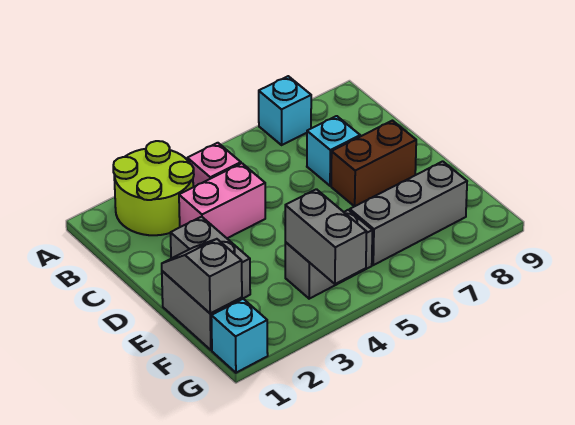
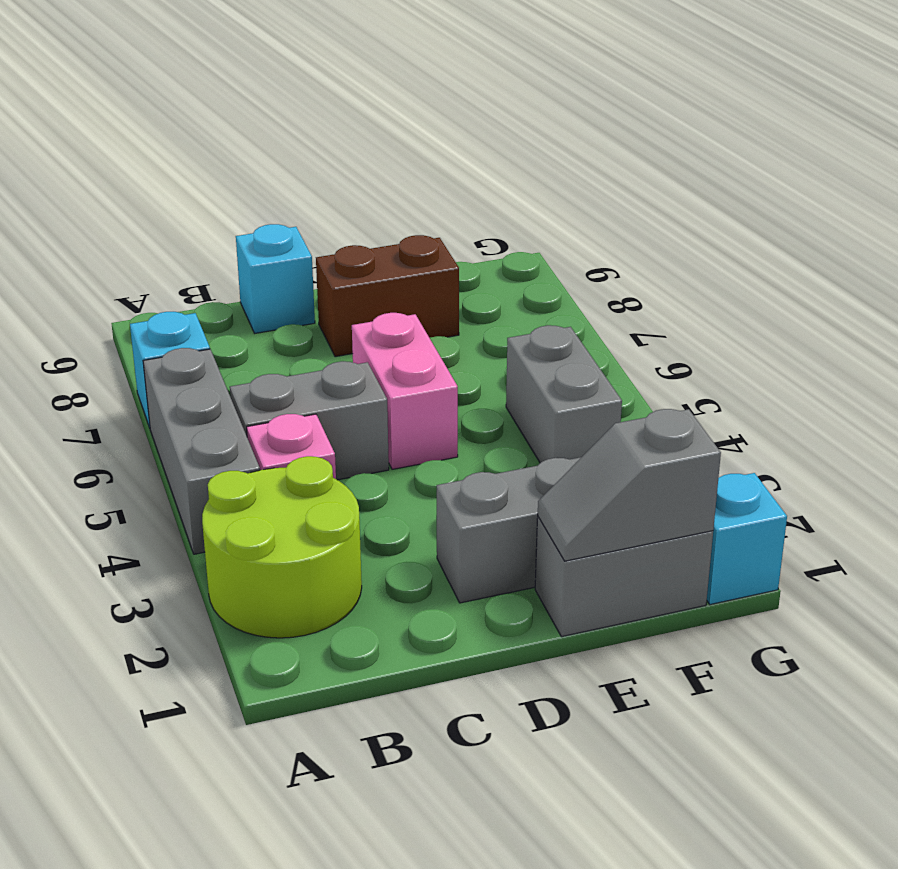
pink brick C3:C4 level 1 -> pink brick D5:D6 level 1
cyan brick C7 level 1 -> cyan brick C9 level 1
brown brick D7:D8 level 1 -> brown brick D8:E8 level 1
grey brick F4:G4 level 2 -> grey brick B5:C5 level 1
grey brick F6:F8 level 1 -> grey brick A4:A6 level 1

